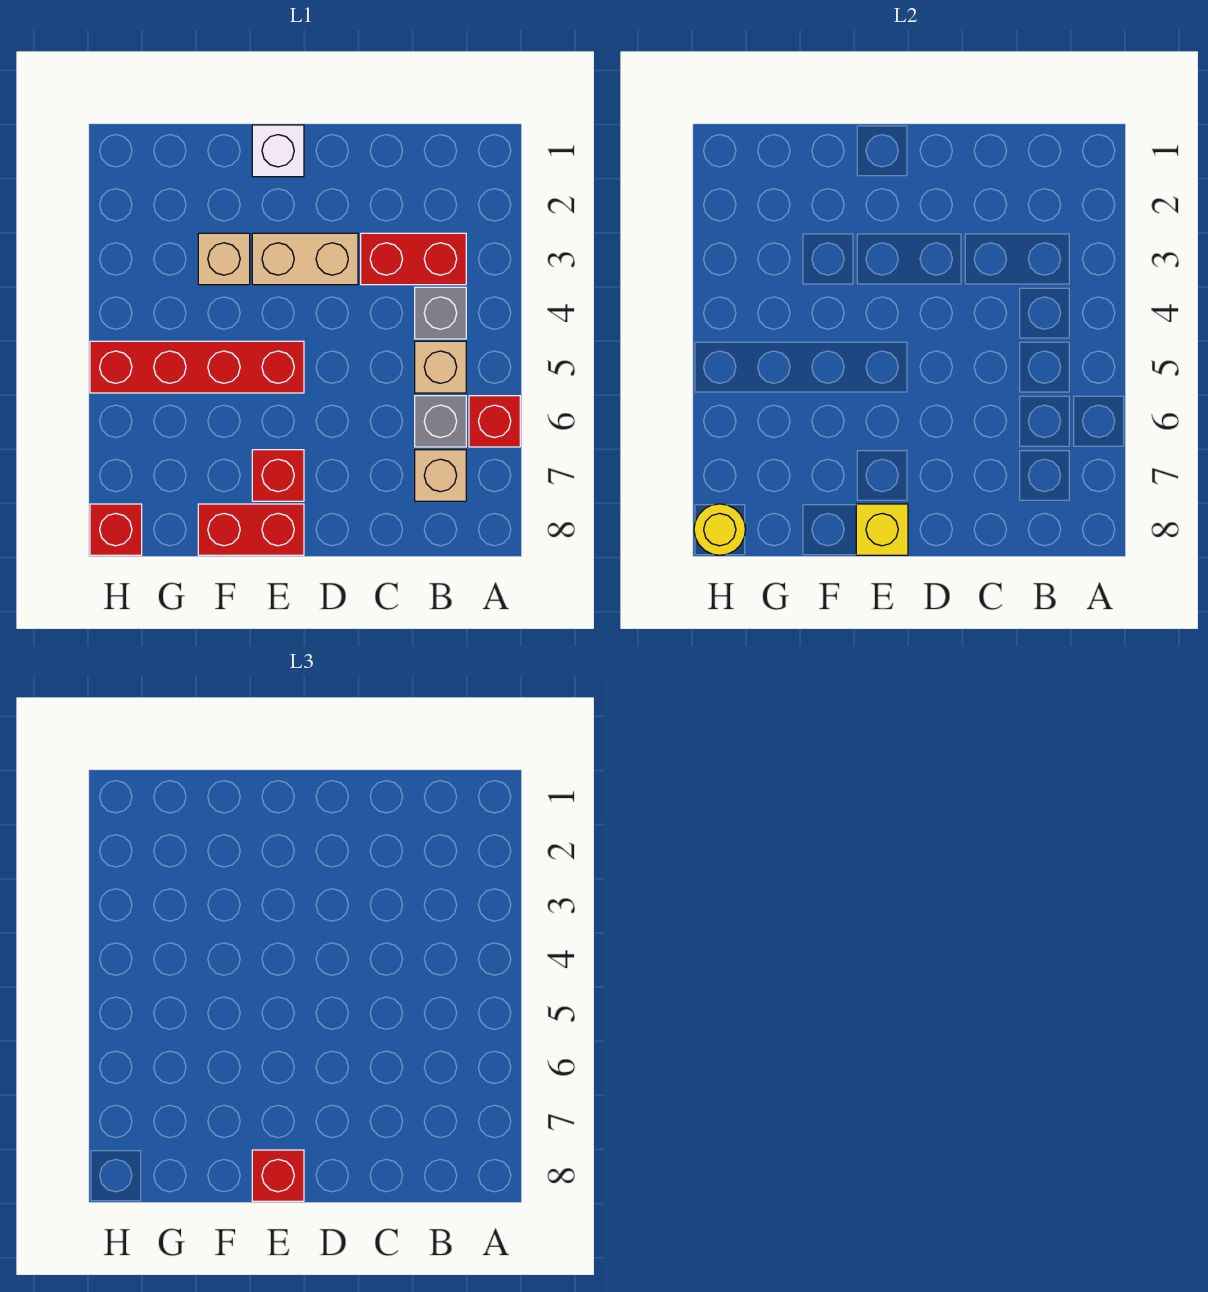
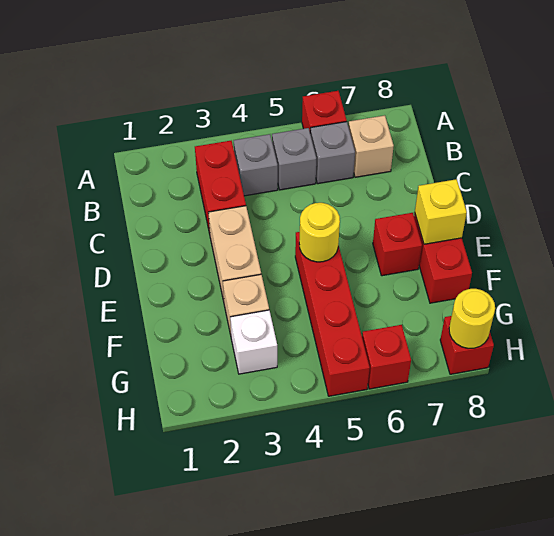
tan brick B5 level 1 -> grey brick B5 level 1
white brick E1 level 1 -> white brick G3 level 1
none -> yellow round brick E5 level 2
red brick E8 level 3 -> red brick H6 level 1

